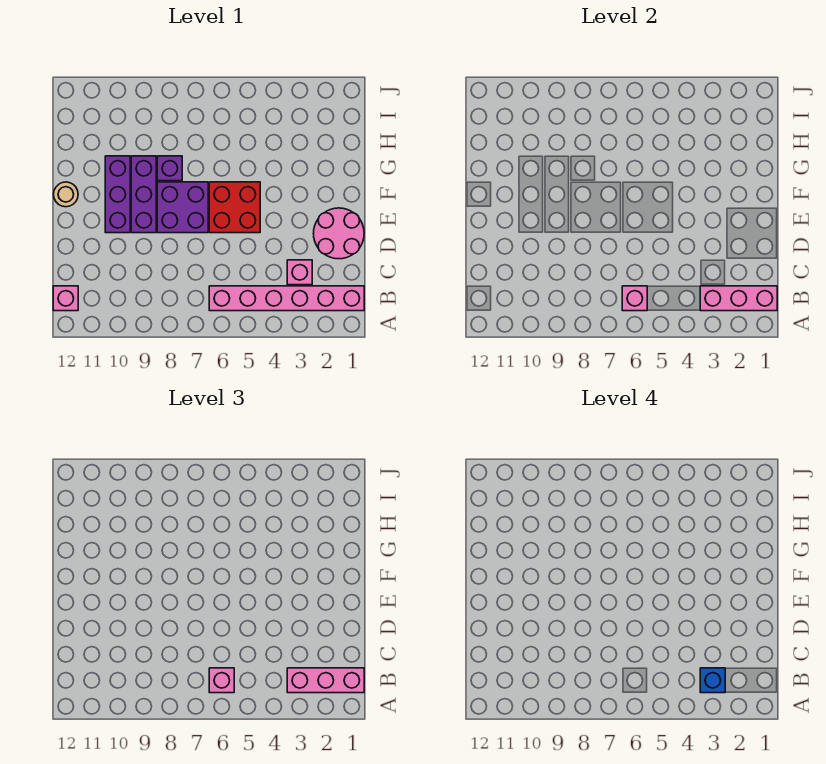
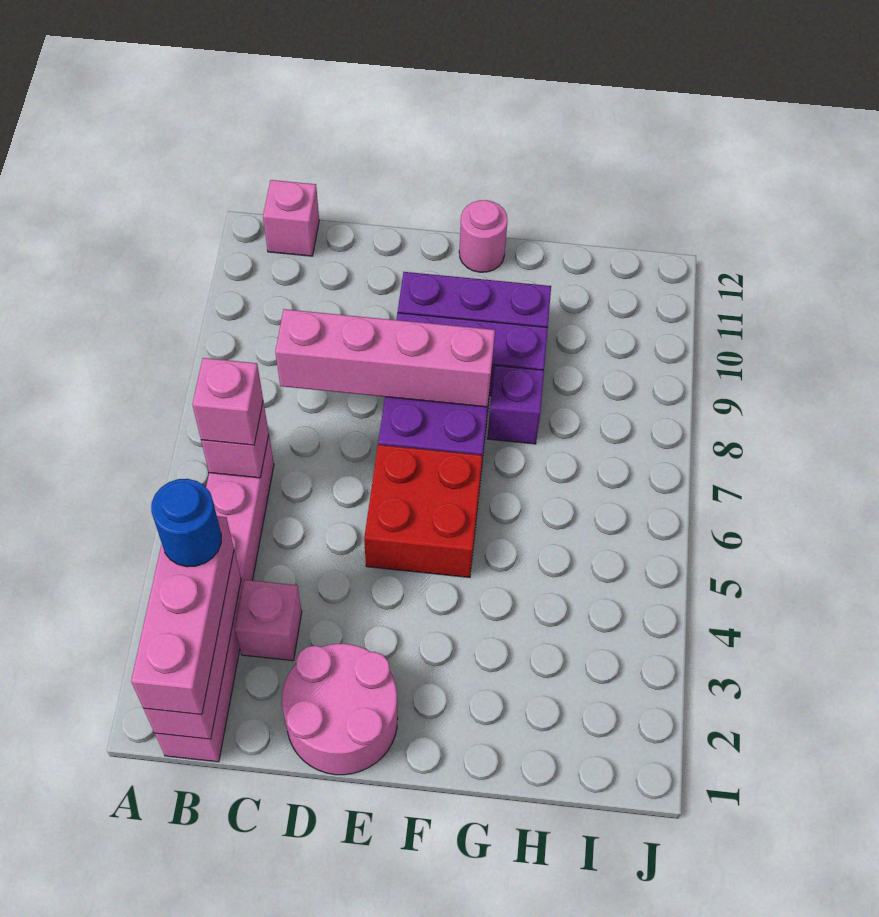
blue brick B3 level 4 -> blue round brick B3 level 4
none -> pink brick C8:F8 level 2
tan round brick F12 level 1 -> pink round brick F12 level 1

